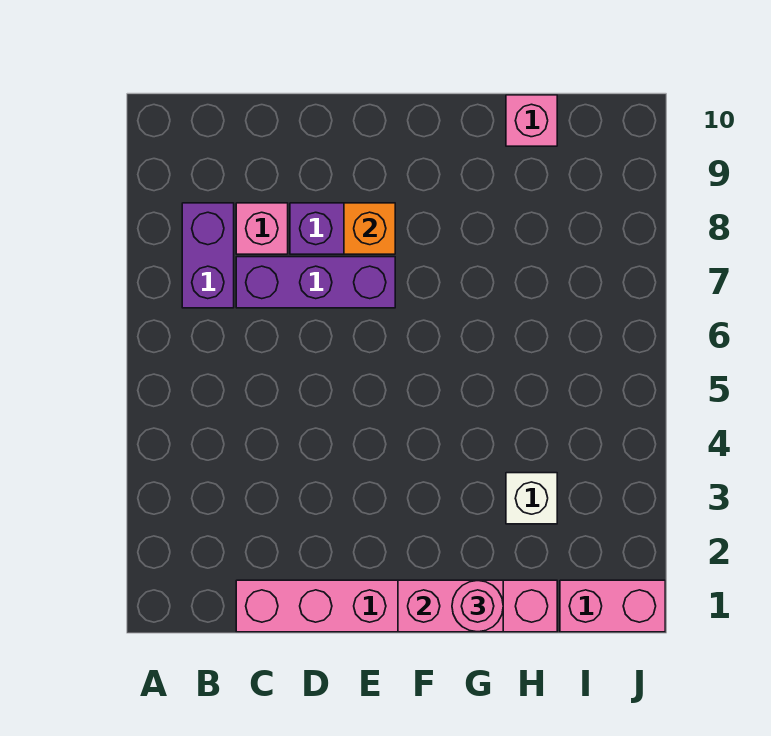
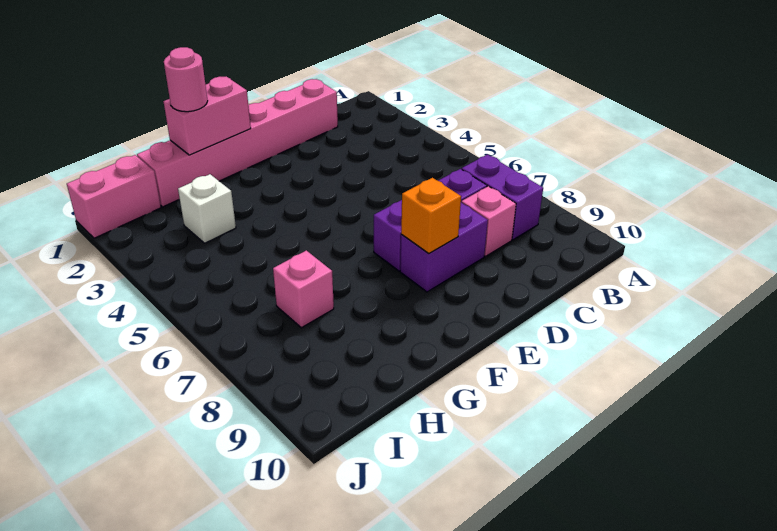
pink brick H10 level 1 -> pink brick H7 level 1

